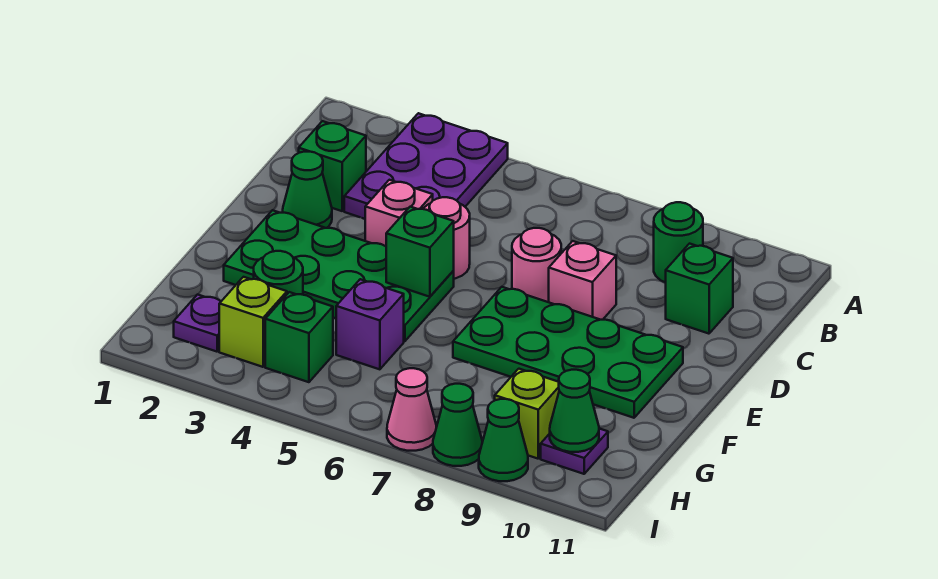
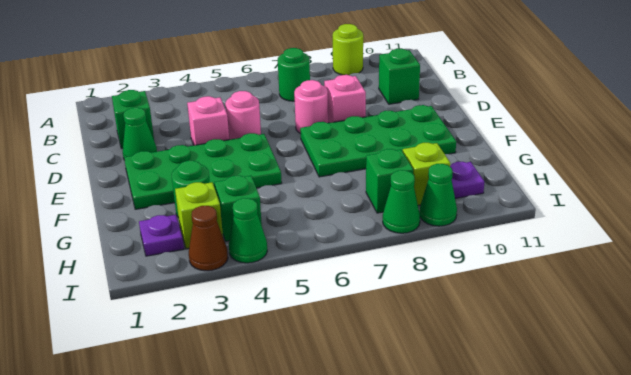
purple plate A3:C4 level 1 -> none
none -> lime round brick A9 level 1
green round brick B9 level 1 -> green round brick B7 level 1
green brick E5 level 2 -> green brick H8 level 1
purple brick G5 level 1 -> none
green cone H10 level 2 -> green cone I4 level 1
none -> brown cone I3 level 1
pink cone I7 level 1 -> none

